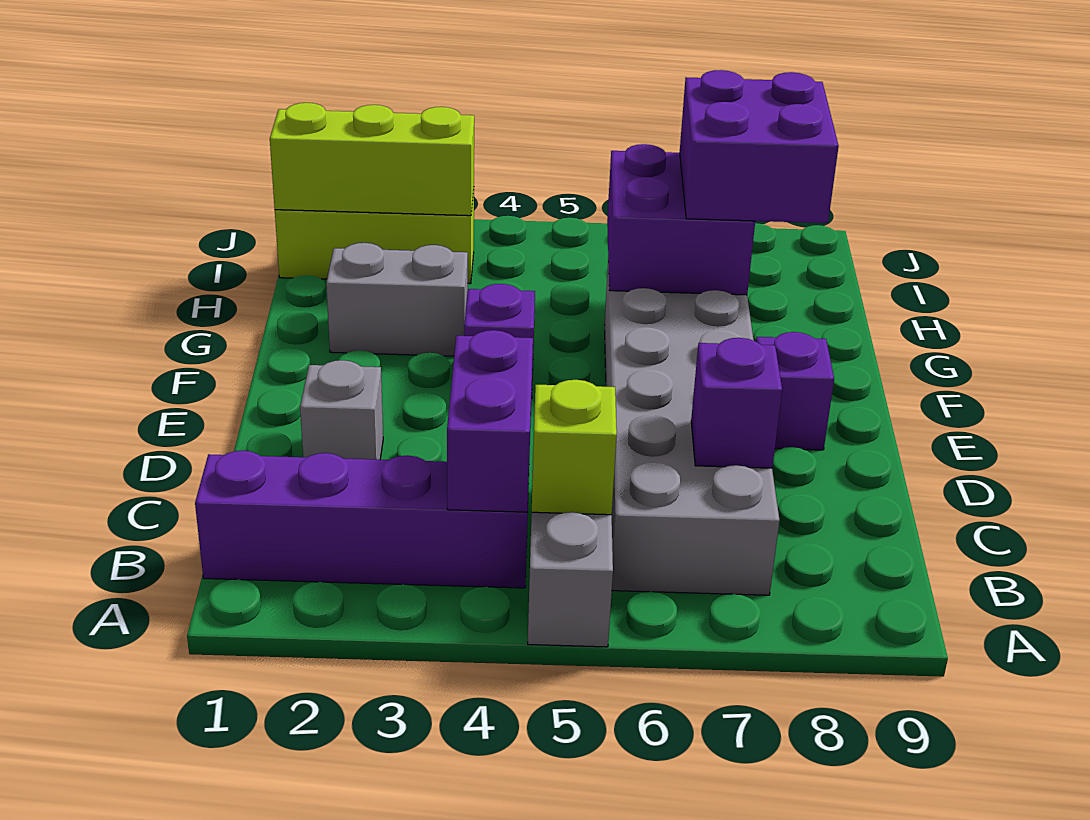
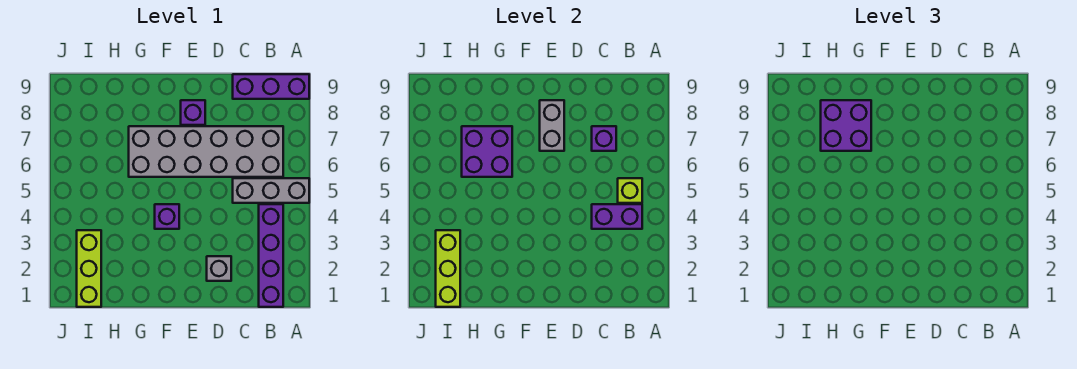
none -> purple brick A9:C9 level 1
grey brick G2:G3 level 1 -> grey brick E7:E8 level 2

